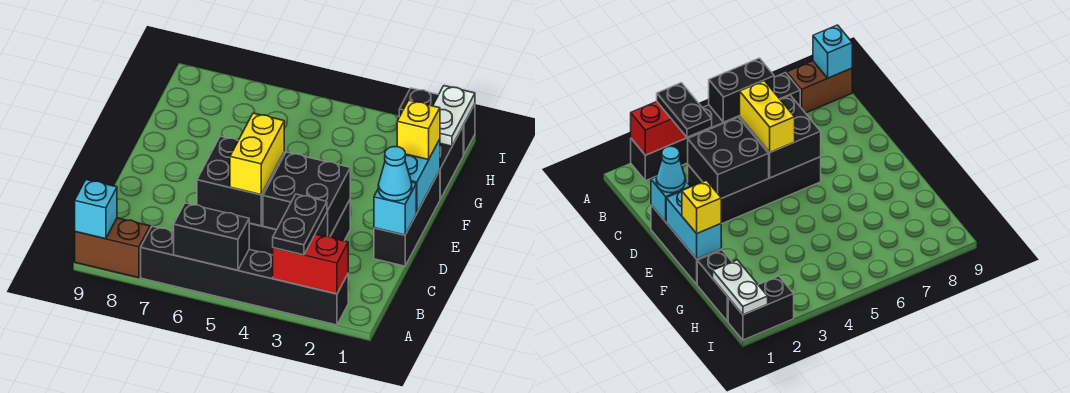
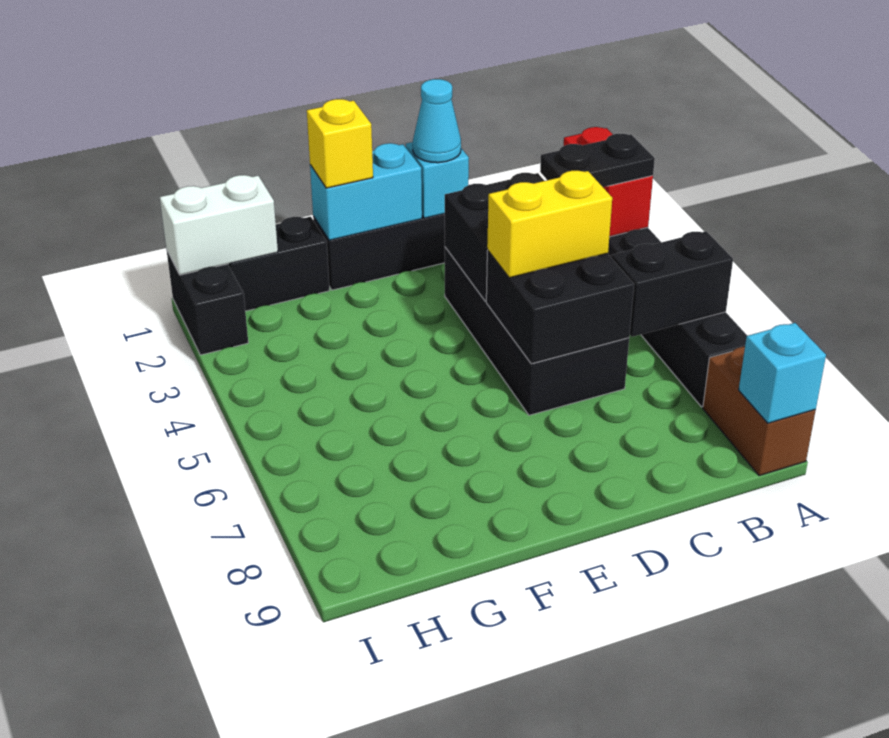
black brick A5:A6 level 2 -> black brick A6:B6 level 2
white plate H1:I1 level 2 -> white brick H1:I1 level 2

